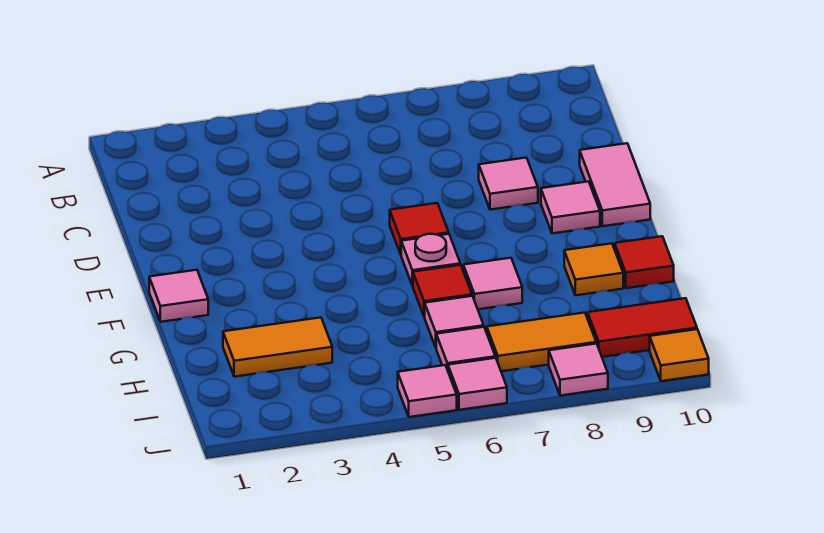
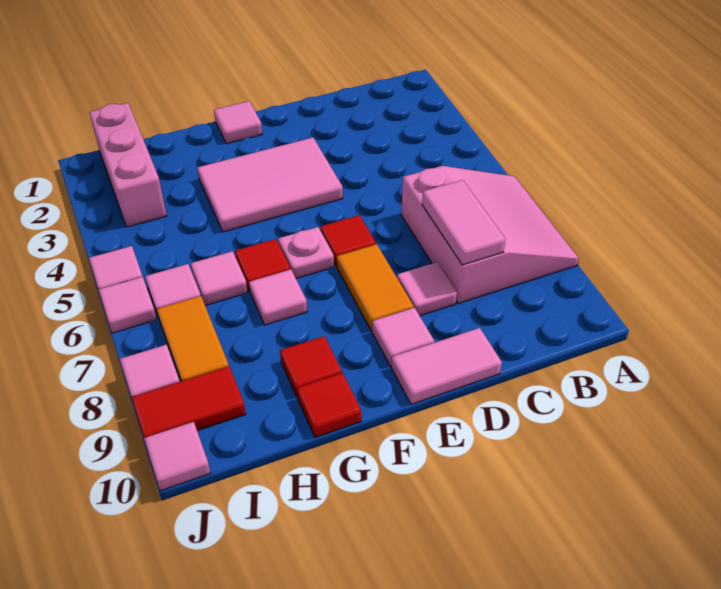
none -> pink slope A6:C8 level 1 top C
none -> pink tile C7:C8 level 2
none -> pink tile E3:G4 level 1
orange tile G9 level 1 -> red tile G9 level 1
orange tile H2:H3 level 1 -> orange tile E7:E8 level 1
none -> pink brick I1:I3 level 1
red tile I9:I10 level 1 -> red tile I9:J9 level 1
orange tile J10 level 1 -> pink tile J10 level 1

